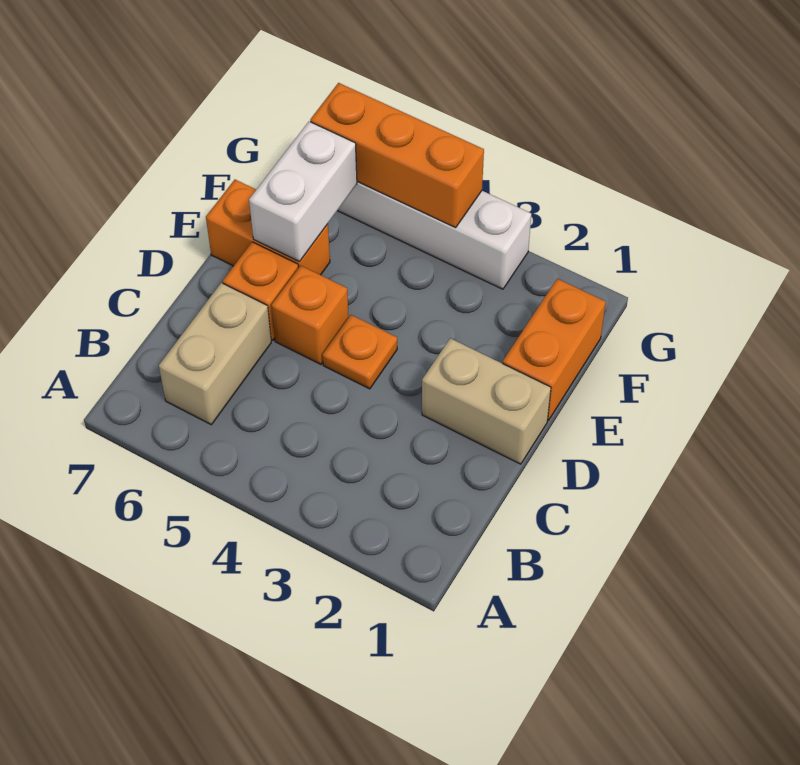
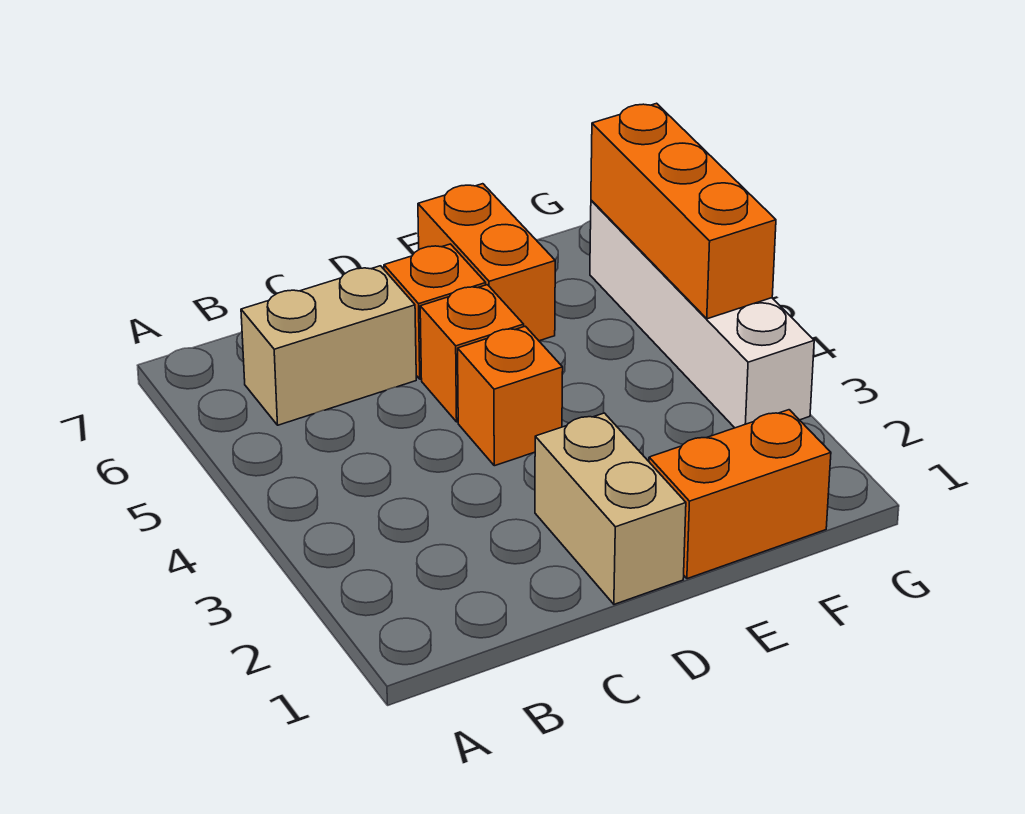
orange plate D4 level 1 -> orange brick D4 level 1
white brick E6:F6 level 2 -> none

